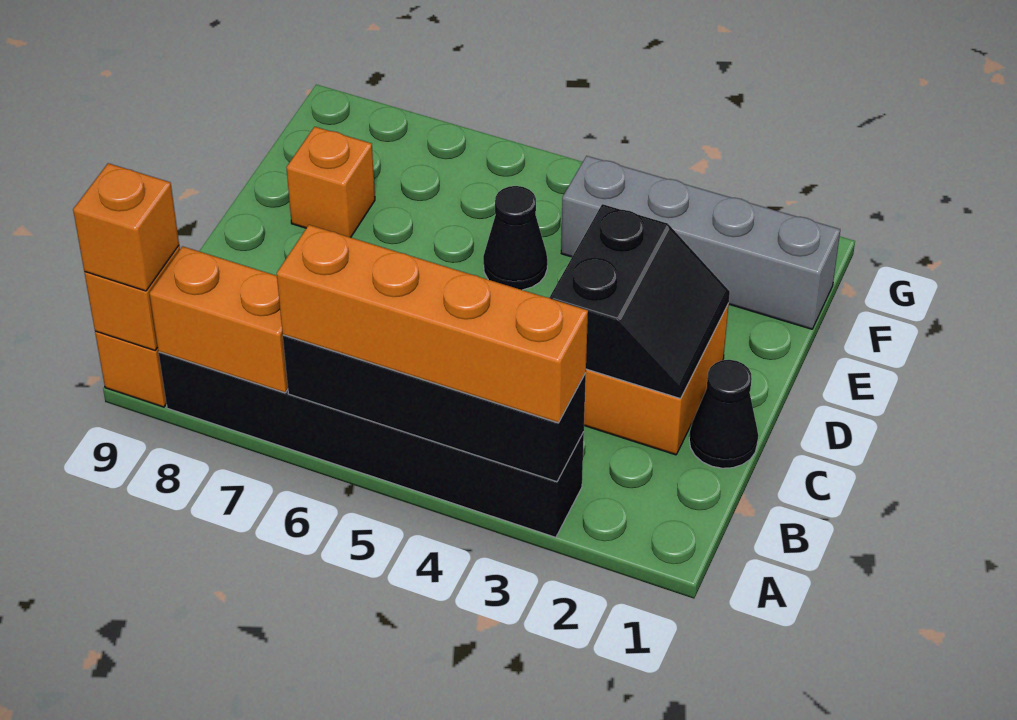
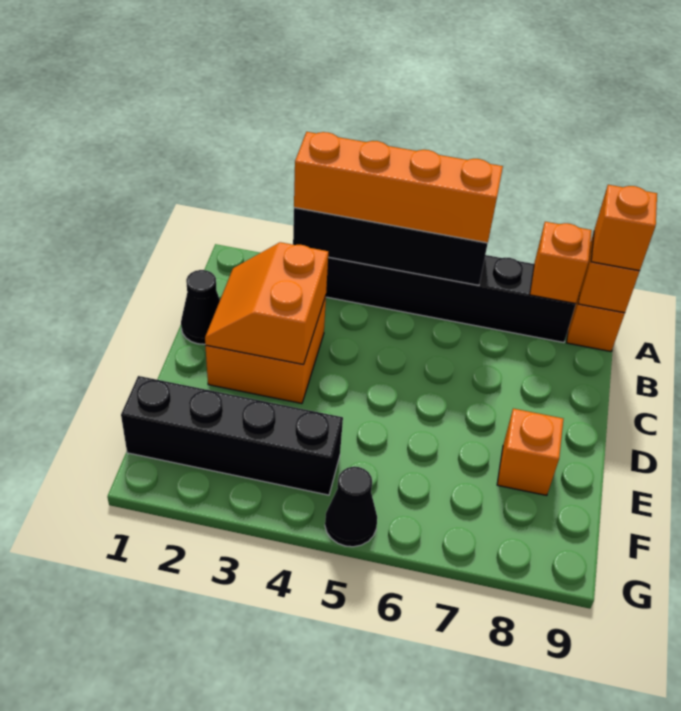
orange brick A7:A8 level 2 -> orange brick A8 level 2
black slope C2:D3 level 2 top 3 -> orange slope C2:D3 level 2 top 3
black cone E5 level 1 -> black cone G5 level 1
grey brick F1:F4 level 1 -> black brick F1:F4 level 1

